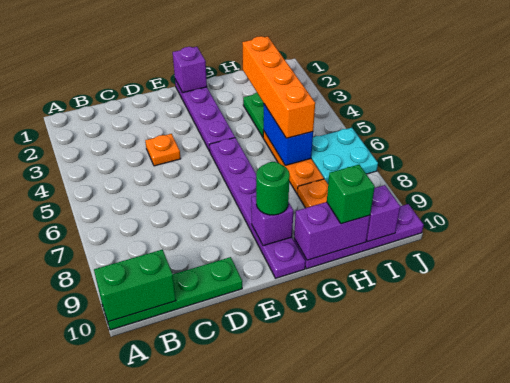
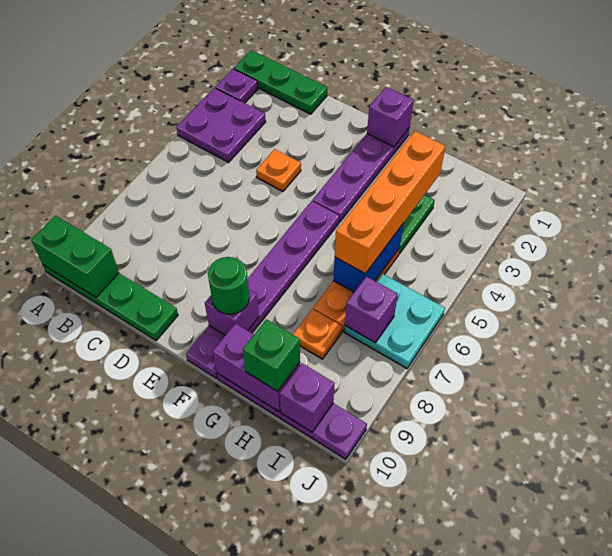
none -> green plate A1:C1 level 1
none -> purple plate A2 level 1
none -> purple plate A3:B4 level 1
none -> purple brick I7 level 2

